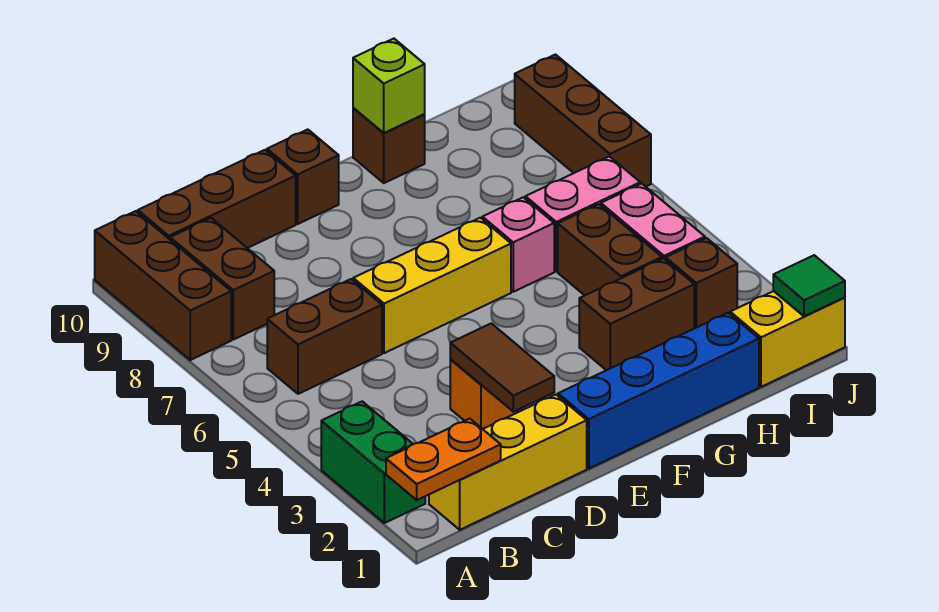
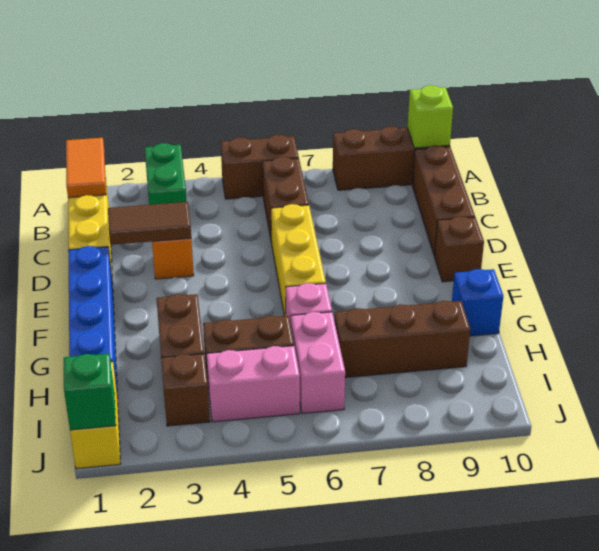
orange plate A1:B1 level 2 -> orange tile A1:B1 level 2
green brick A2:A3 level 1 -> green brick A3:B3 level 1
brown brick B8:B9 level 1 -> brown brick A5:A6 level 1
brown brick G10 level 1 -> blue brick G10 level 1
lime brick G10 level 2 -> lime brick A10 level 2
green tile J1 level 2 -> green brick J1 level 2
brown brick J7:J9 level 1 -> brown brick H7:H9 level 1

